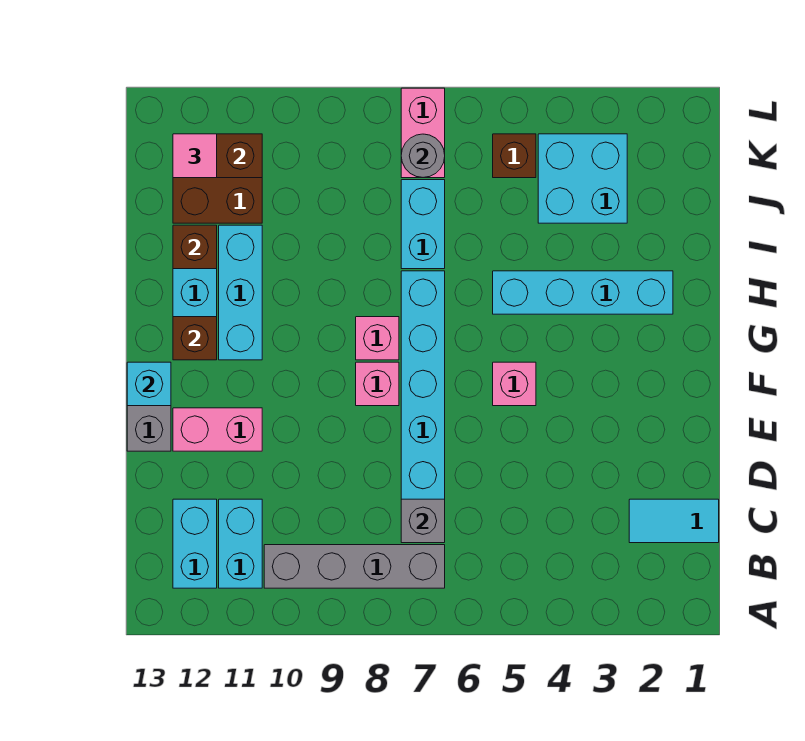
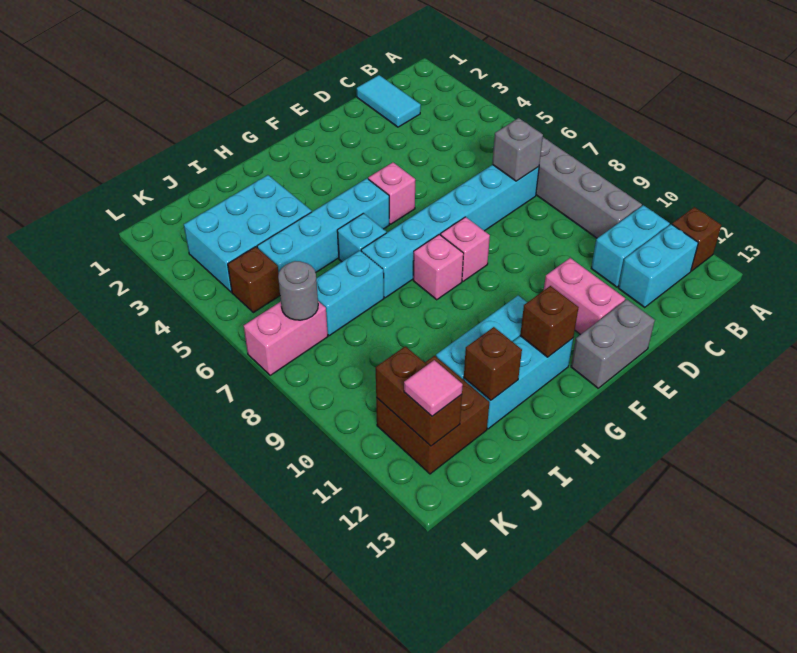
none -> brown brick A12 level 1
cyan brick F13 level 2 -> cyan brick H6 level 1
cyan brick H2:H5 level 1 -> cyan brick G5:J5 level 1
cyan brick J3:K4 level 1 -> cyan brick I3:K4 level 1

